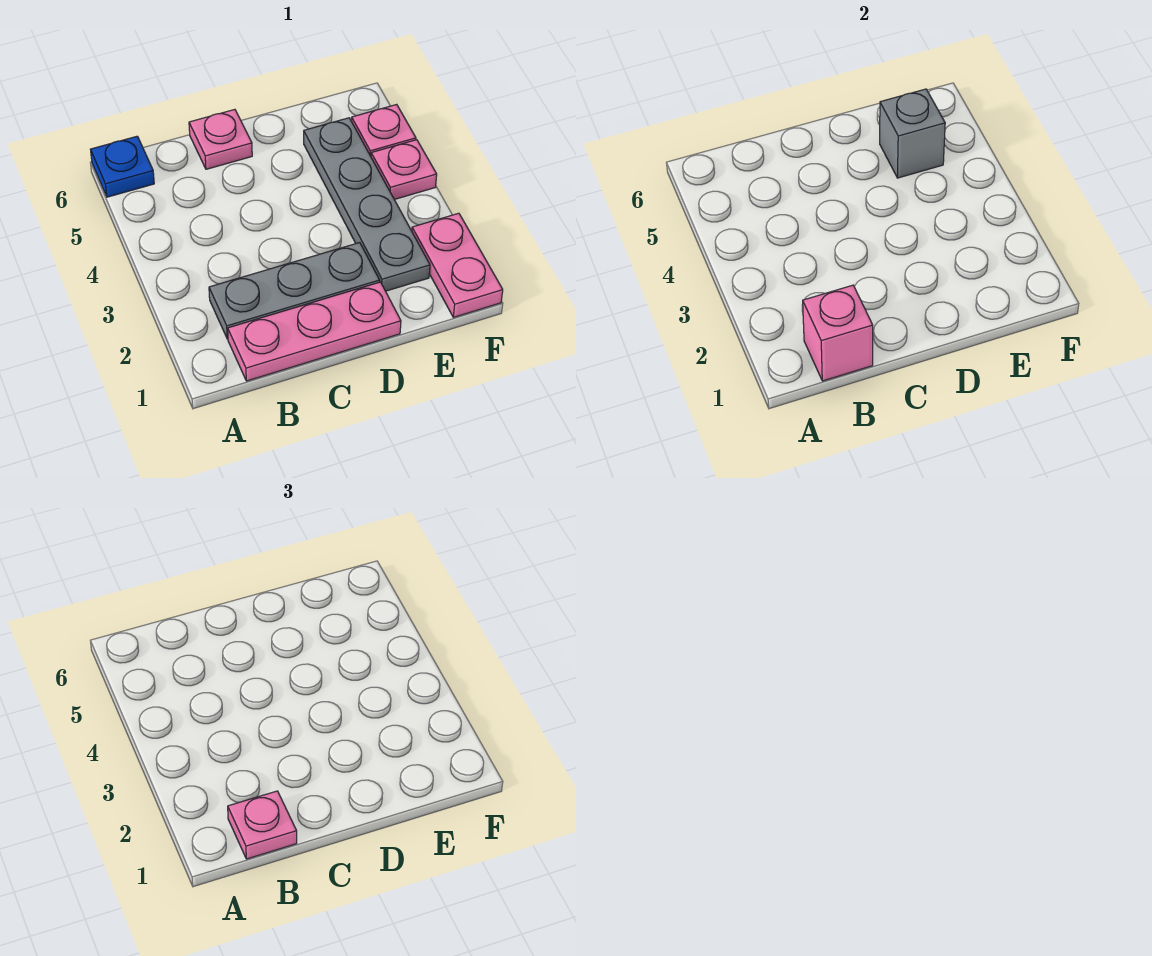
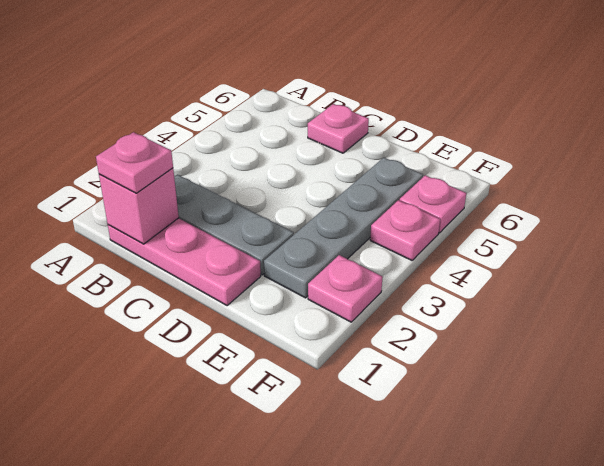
blue plate A6 level 1 -> none
grey brick E5 level 2 -> none
pink plate F1:F2 level 1 -> pink plate F2 level 1

